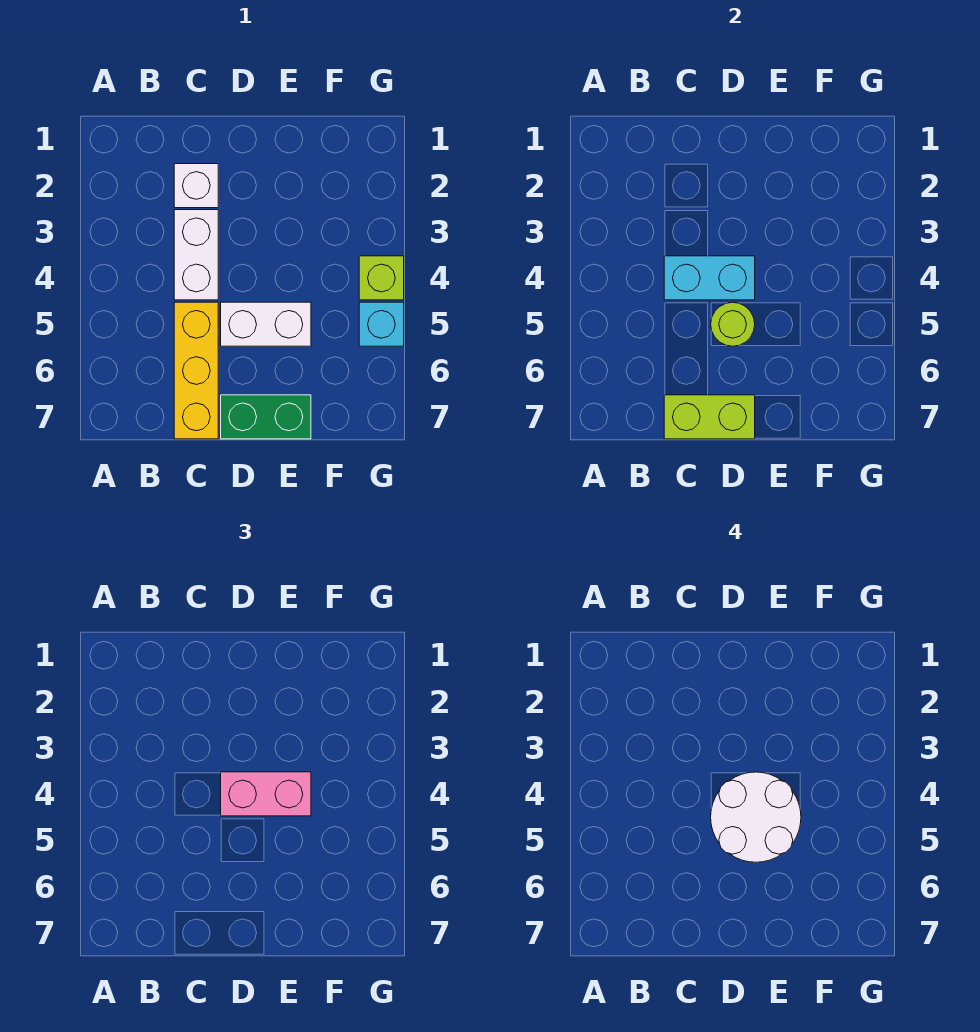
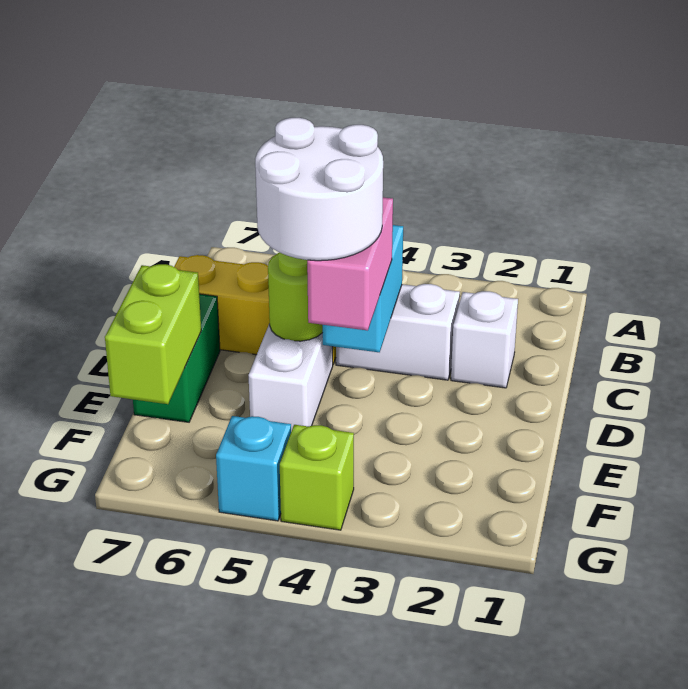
lime brick C7:D7 level 2 -> lime brick E7:F7 level 2

